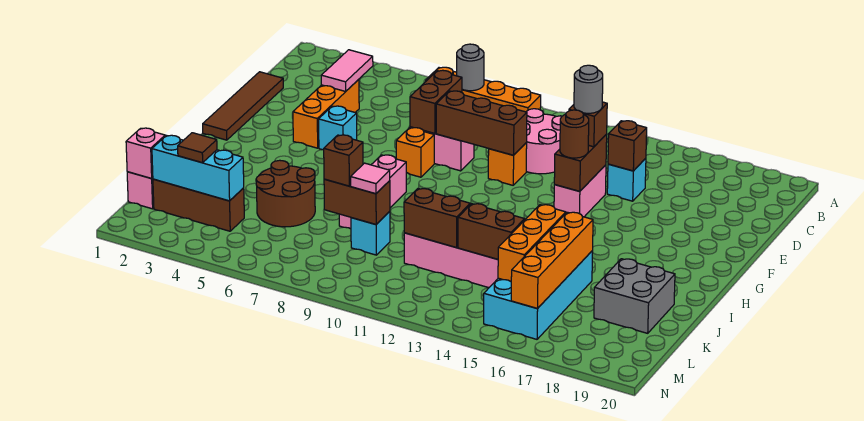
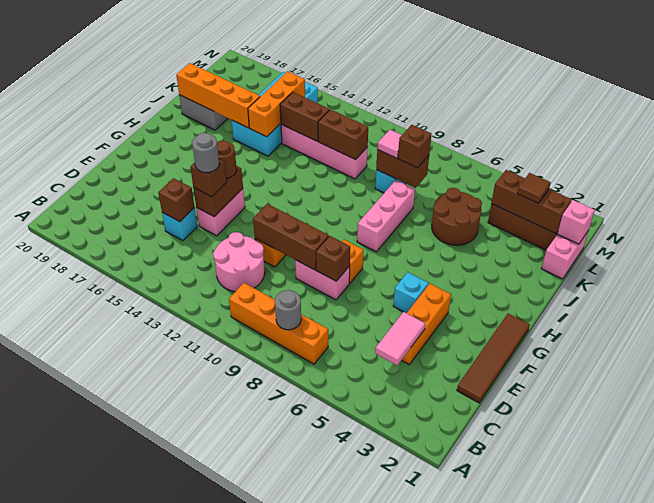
brown brick D8:E8 level 2 -> brown brick E8 level 2
orange brick J16:M16 level 2 -> orange brick J16:J19 level 2
cyan brick L2:L4 level 2 -> brown brick L2:L4 level 2

